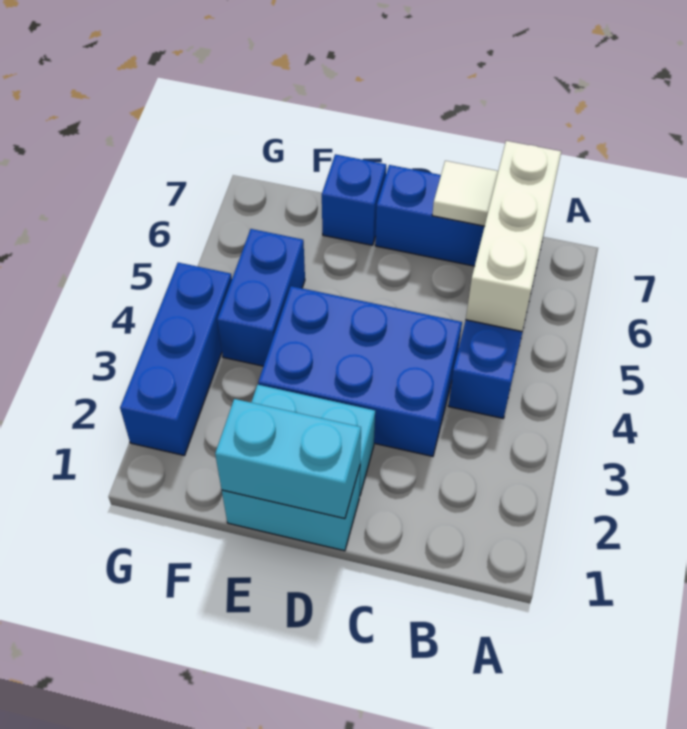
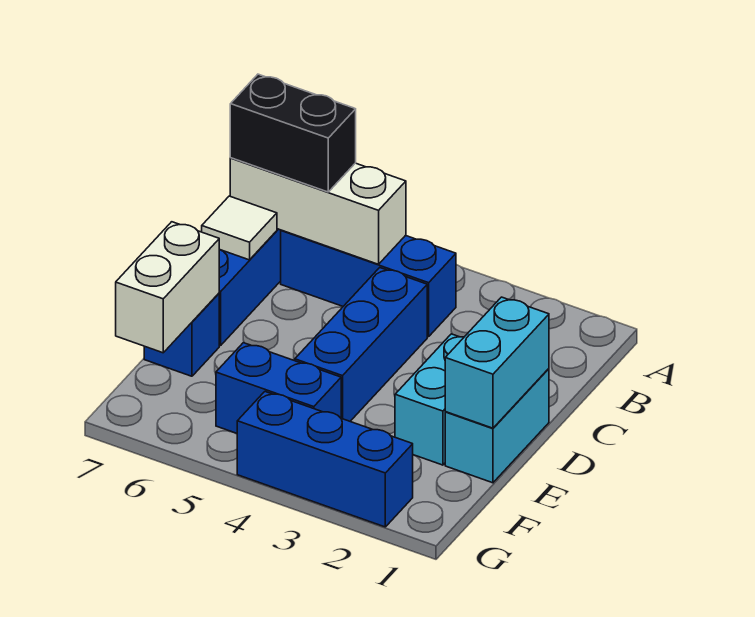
none -> black brick B6:B7 level 3
blue brick C3:E4 level 1 -> blue brick C4:E4 level 1
none -> white brick E7:F7 level 2

